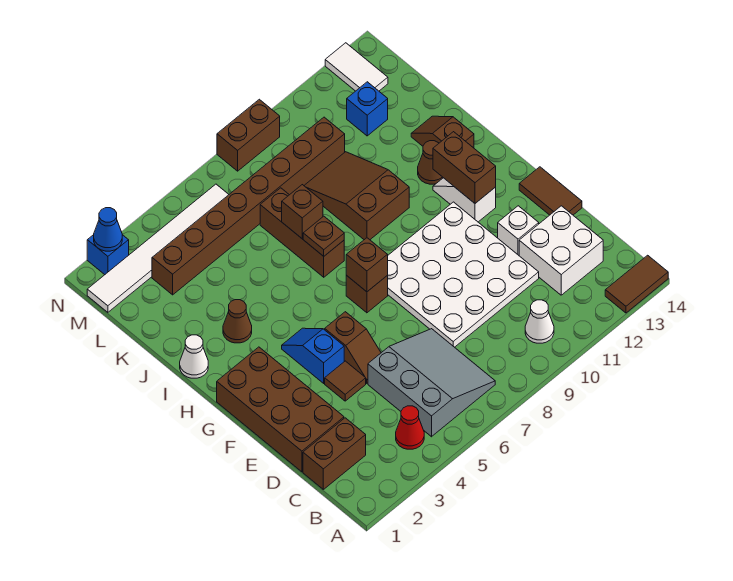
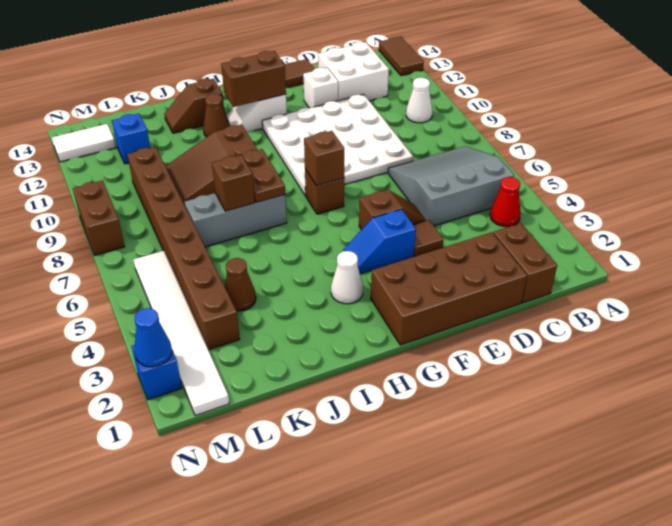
white cone I1 level 1 -> white cone H3 level 1
brown cone I3 level 1 -> brown cone K4 level 1
brown brick I7:K7 level 1 -> grey brick I7:K7 level 1
brown plate I7 level 2 -> brown plate I7:I8 level 2

